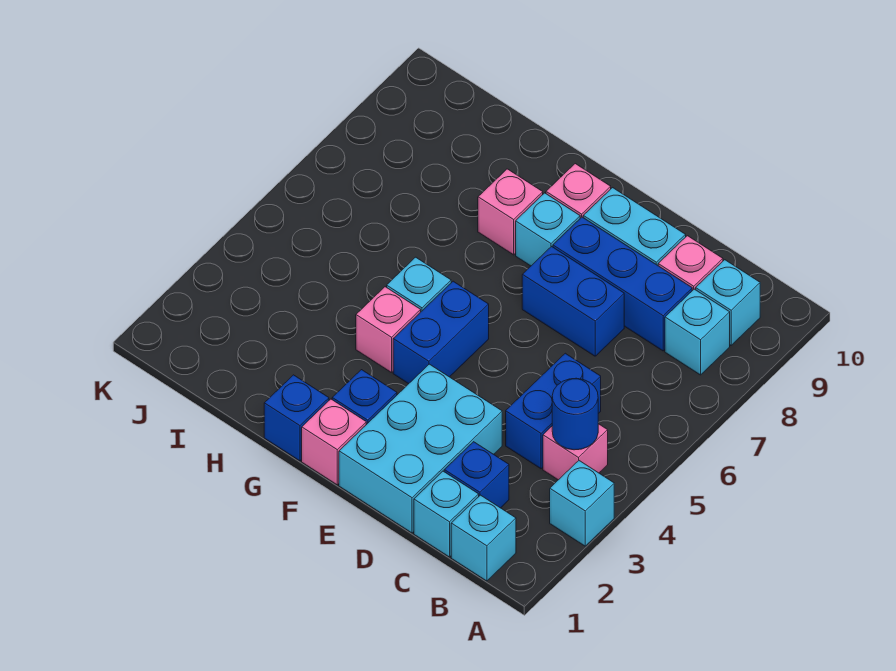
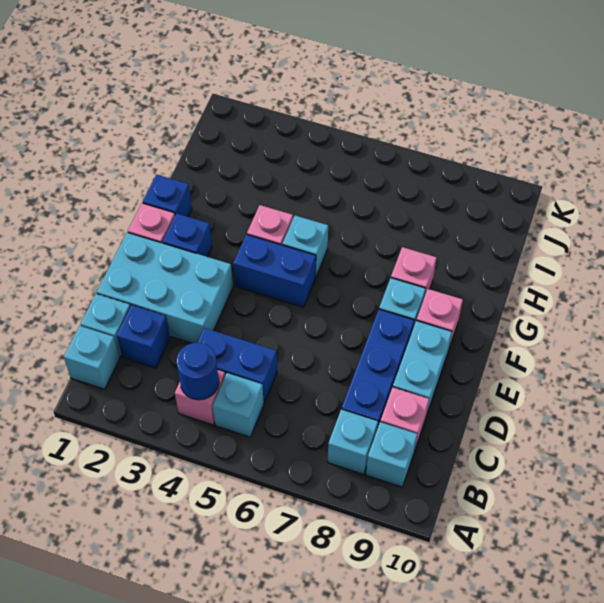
cyan brick A3 level 1 -> cyan brick B5 level 1
blue brick D7:E7 level 1 -> none

